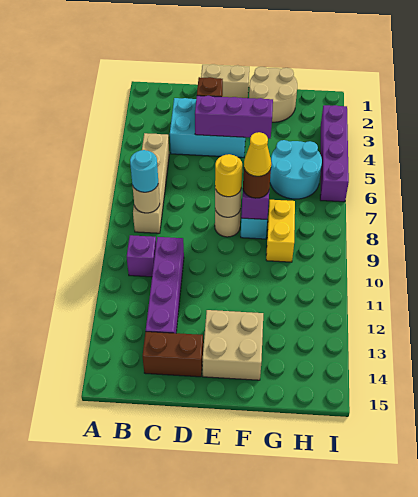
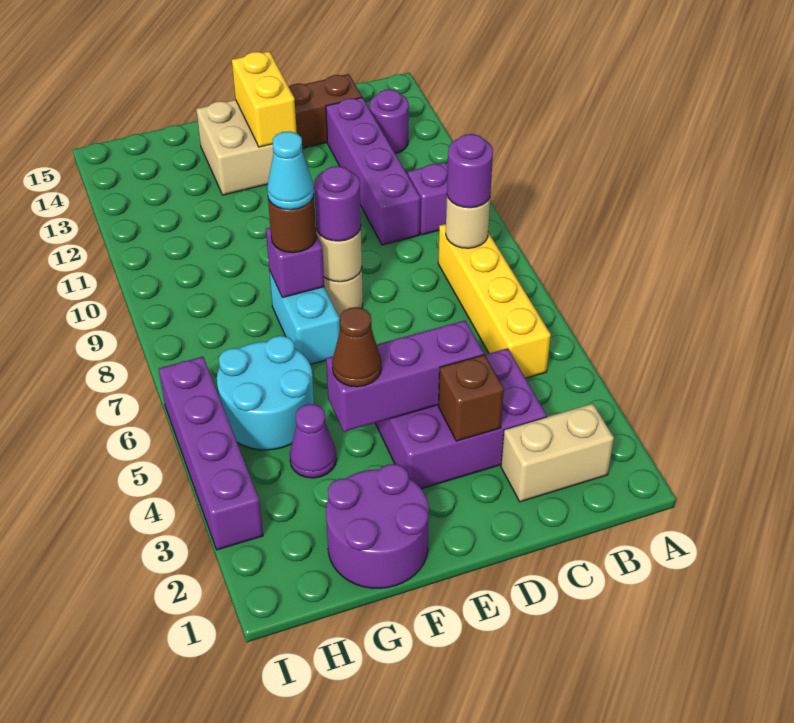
tan brick B5:B8 level 1 -> yellow brick B5:B8 level 1
cyan round brick B8 level 3 -> purple round brick B8 level 3
none -> purple round brick B13 level 1
cyan brick C3:E4 level 1 -> purple brick C3:E4 level 1
tan brick D1:E1 level 1 -> tan brick B2:C2 level 1
yellow round brick E8 level 3 -> purple round brick E8 level 3
tan round brick F1:G2 level 1 -> purple round brick F1:G2 level 1
none -> brown cone F4 level 3
yellow cone F8 level 4 -> cyan cone F8 level 4
none -> purple cone G4 level 1
yellow brick G8:G9 level 1 -> yellow brick E13:E14 level 2

